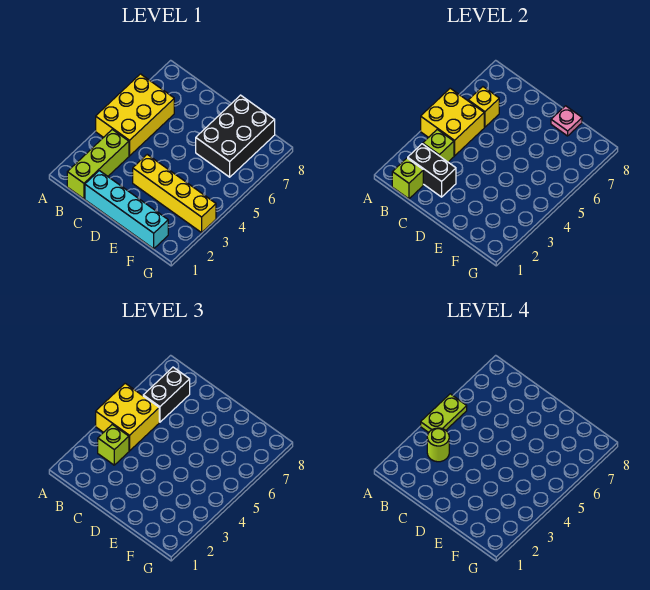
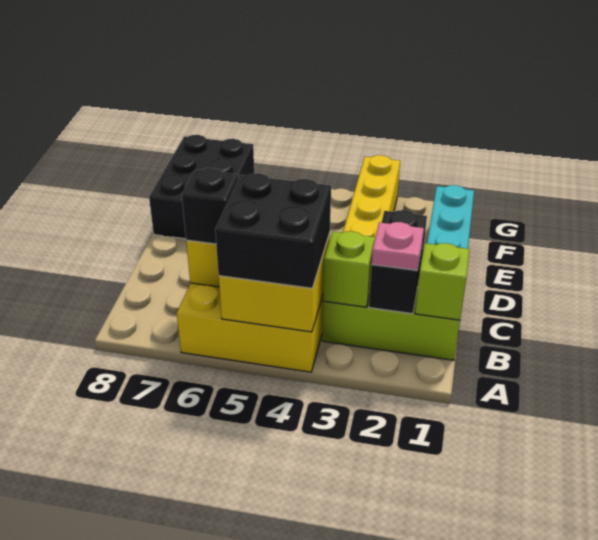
yellow brick A4:B5 level 3 -> black brick A4:B5 level 3
lime plate A4:A5 level 4 -> none
lime brick B3 level 3 -> none
lime round brick B3 level 4 -> none
black brick B6:B7 level 3 -> black brick B6 level 3
black brick E6:F8 level 1 -> black brick E7:G8 level 1
pink plate E8 level 2 -> pink plate B2 level 3

